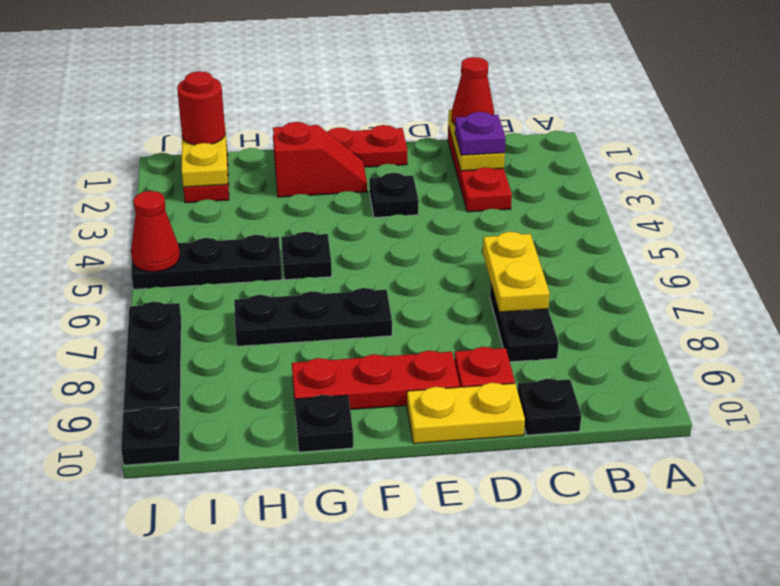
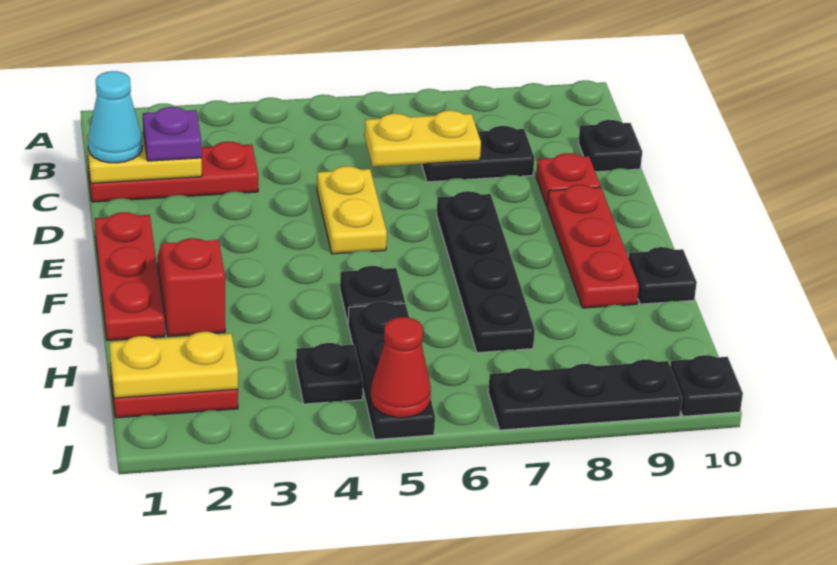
red cone C1 level 3 -> cyan cone C1 level 3
yellow plate D10:E10 level 1 -> yellow plate D5:E5 level 1
black plate E3 level 1 -> black plate I4 level 1
black plate F7:H7 level 1 -> black plate E7:H7 level 1
red round brick I1 level 3 -> none

